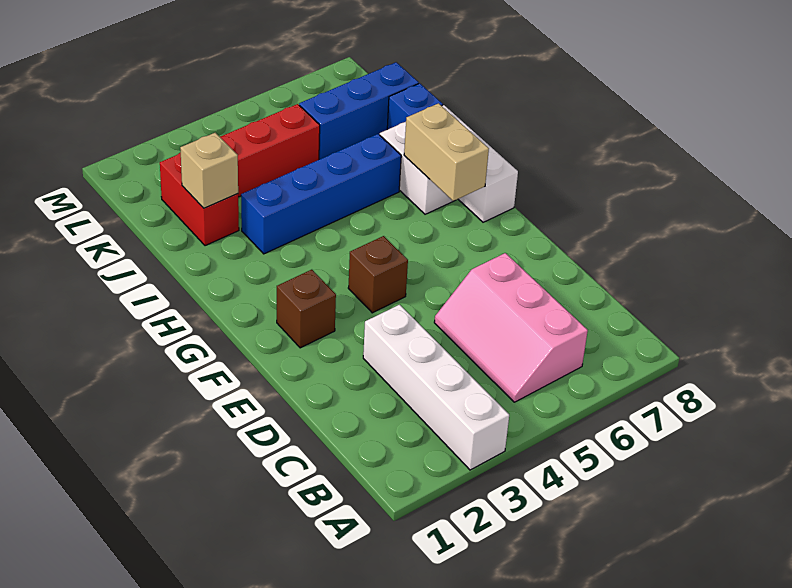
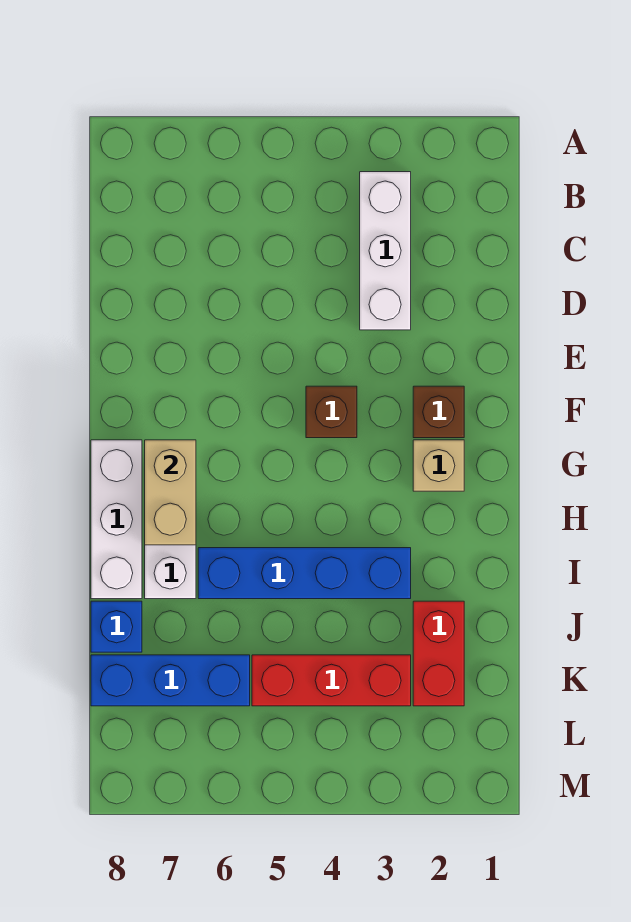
white brick A3:D3 level 1 -> white brick B3:D3 level 1
pink slope B5:D6 level 1 top 6 -> none
tan brick J2 level 2 -> tan brick G2 level 1

